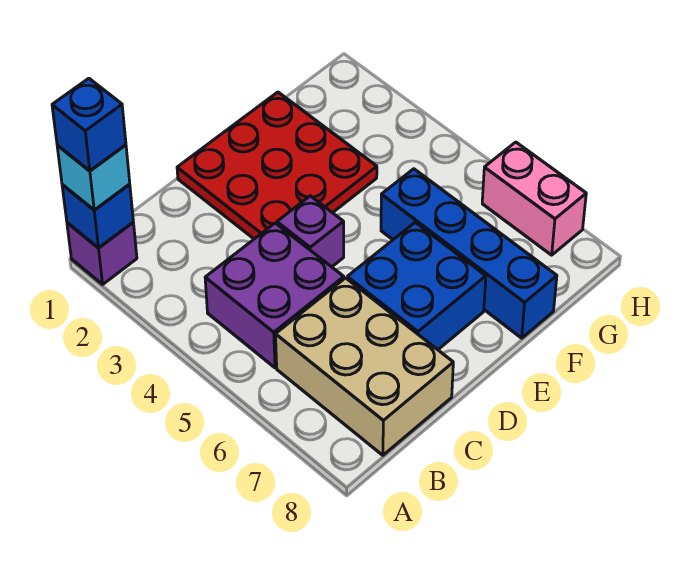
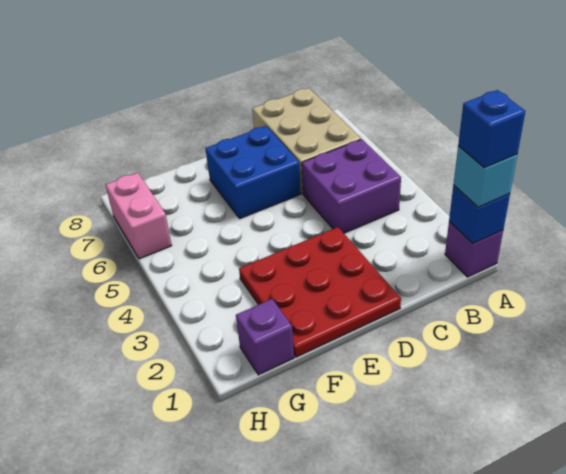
purple brick D4 level 1 -> purple brick G1 level 1
blue brick F5:F8 level 1 -> none

